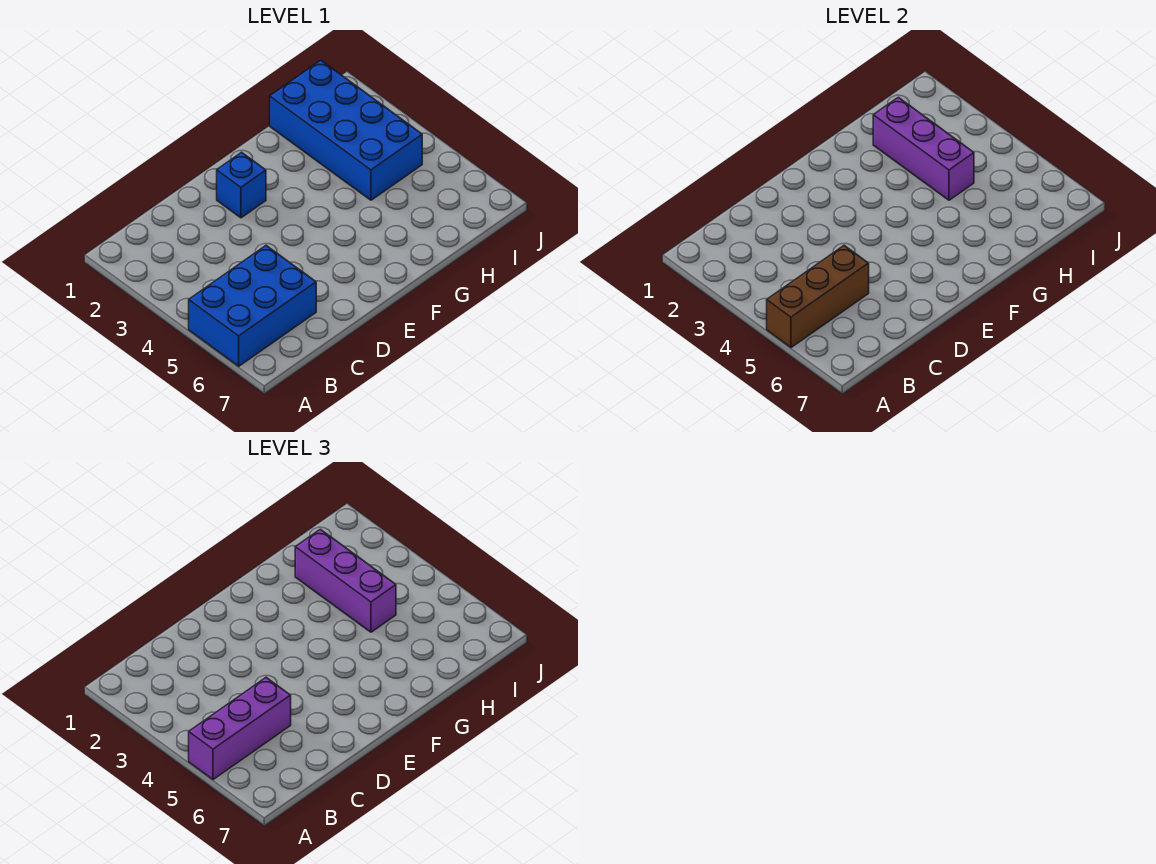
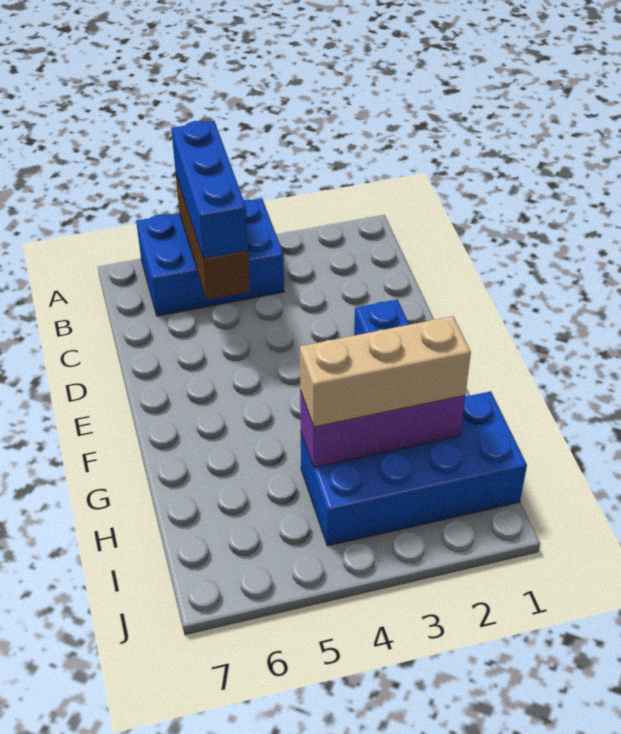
blue brick A5:C6 level 1 -> blue brick A4:B6 level 1
purple brick A5:C5 level 3 -> blue brick A5:C5 level 3
purple brick H2:H4 level 3 -> tan brick H2:H4 level 3

